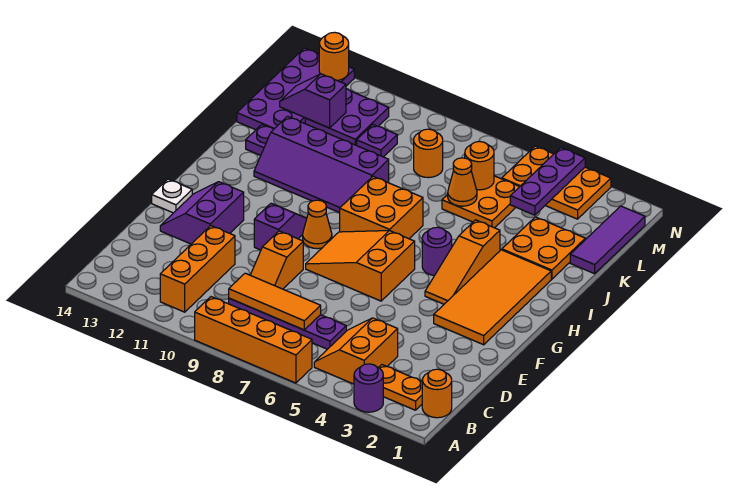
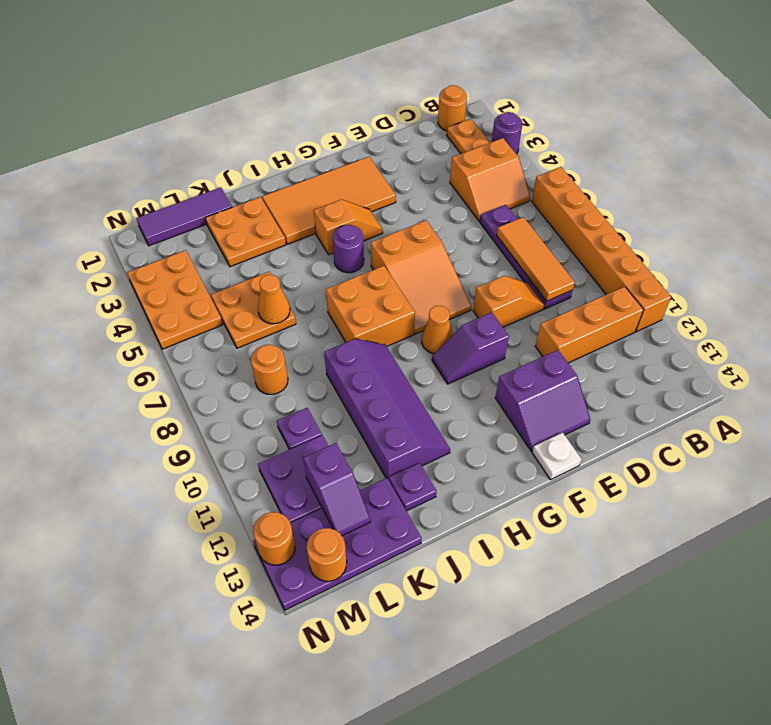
orange brick A6:A9 level 1 -> orange brick A6:A11 level 1
orange slope G4:I4 level 1 top I -> orange slope G4:H4 level 1 top H
purple plate L4:N4 level 2 -> none
orange round brick L6 level 2 -> orange round brick M14 level 2

